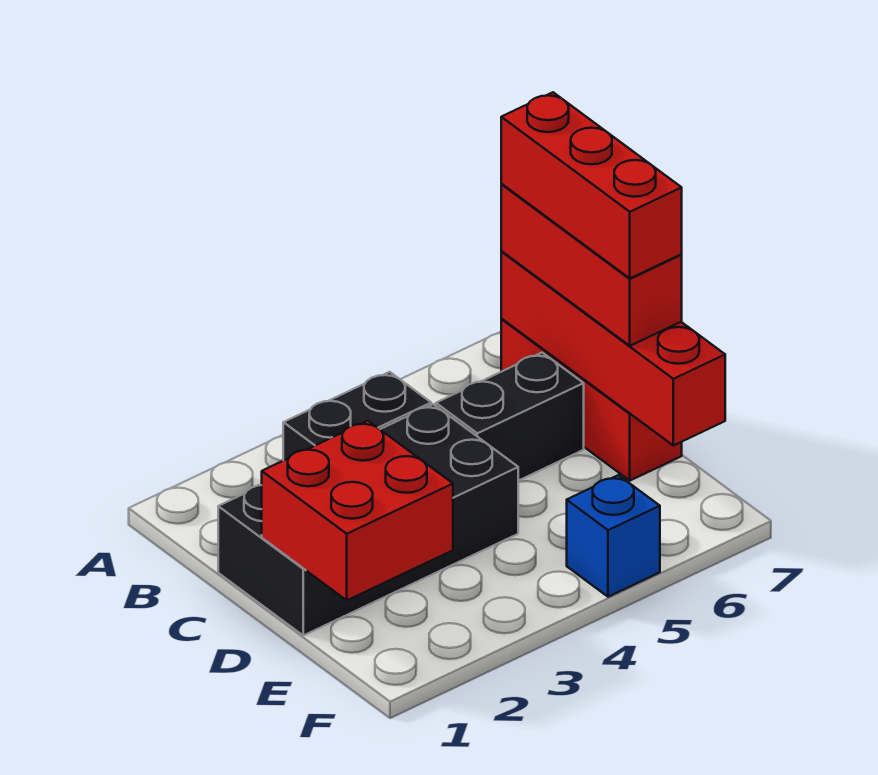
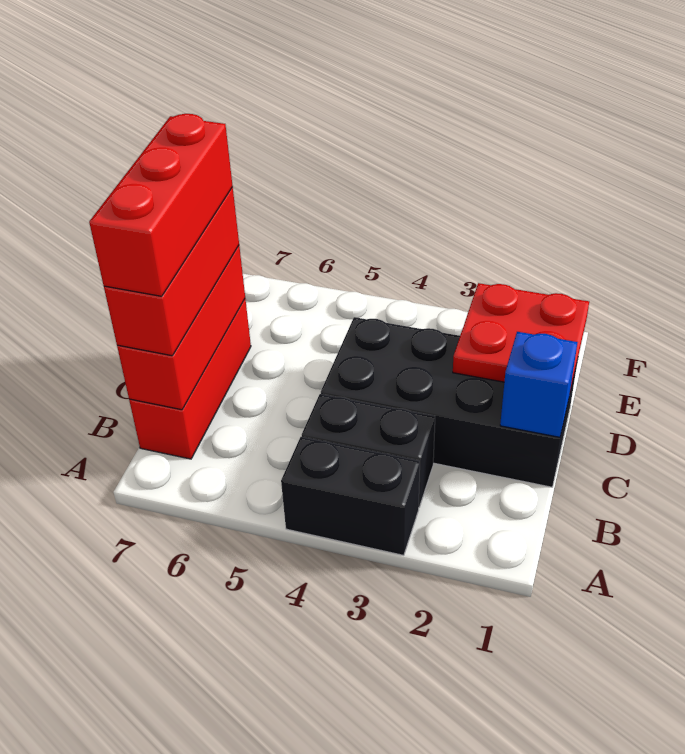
red brick B7:E7 level 2 -> red brick B7:D7 level 2
black brick C5:C6 level 1 -> black brick A3:A4 level 1
red brick D1:E2 level 2 -> red plate D1:E2 level 2
blue brick F5 level 1 -> blue brick C1 level 2

